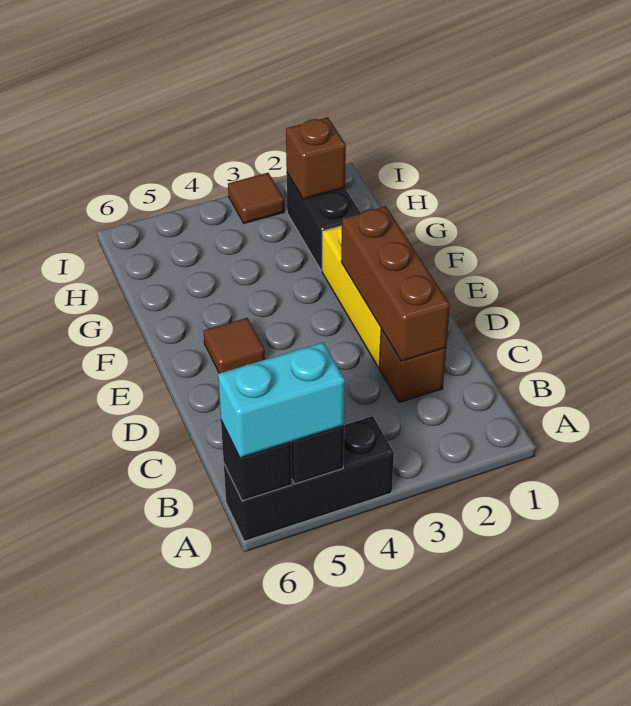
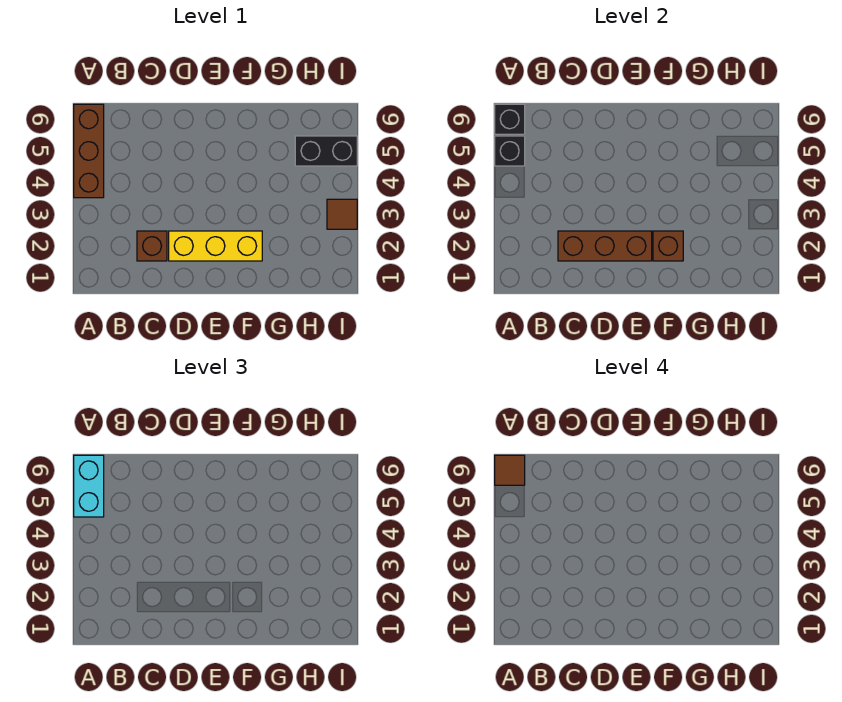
black brick A4:A6 level 1 -> brown brick A4:A6 level 1
brown tile E5 level 1 -> brown tile A6 level 4
black brick G2:H2 level 1 -> black brick H5:I5 level 1
brown brick H2 level 2 -> brown brick F2 level 2

